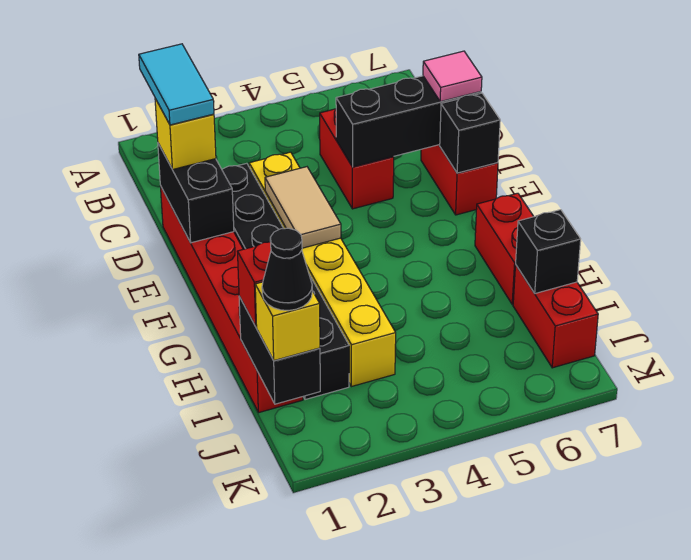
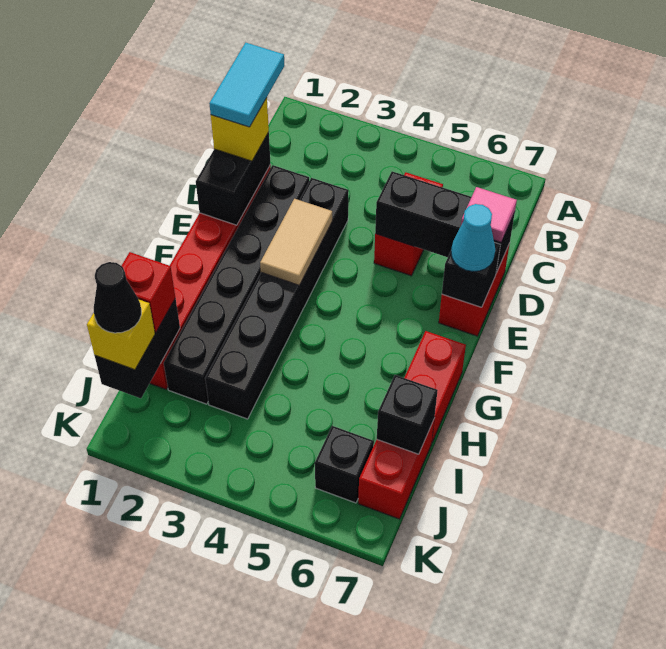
yellow brick D3:I3 level 1 -> black brick D3:I3 level 1
none -> cyan cone E7 level 3
none -> black brick J6 level 1

